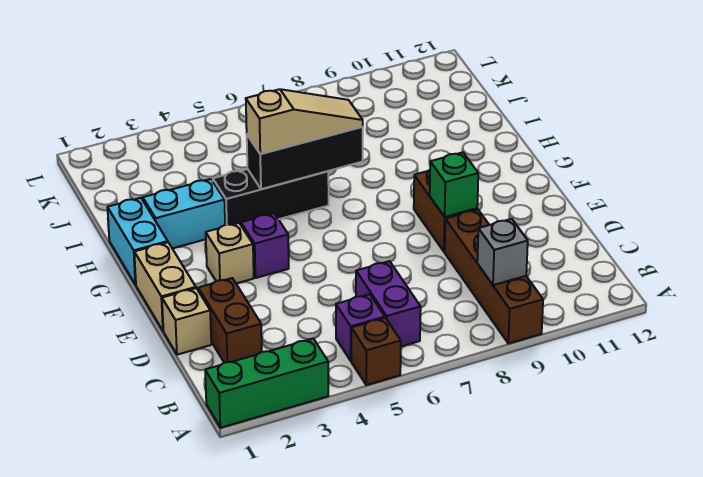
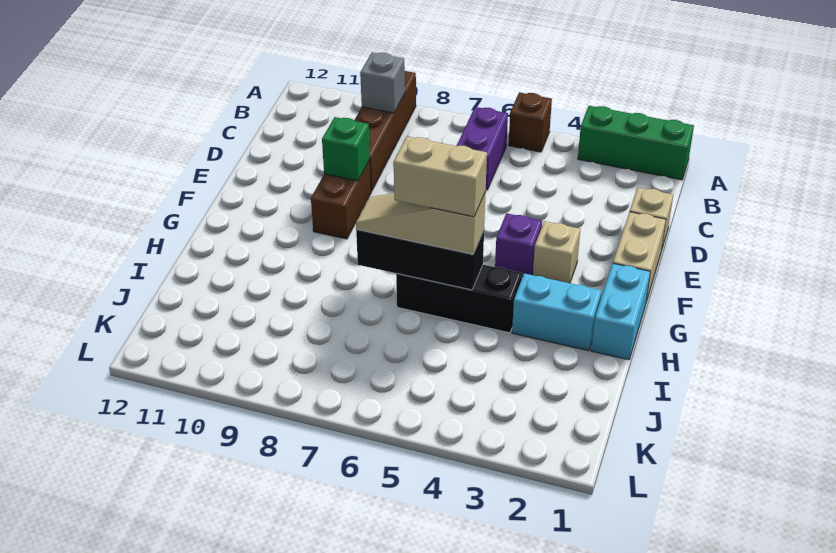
purple brick B5 level 1 -> none
brown brick C2:D2 level 1 -> none
none -> tan brick H5:H6 level 4

